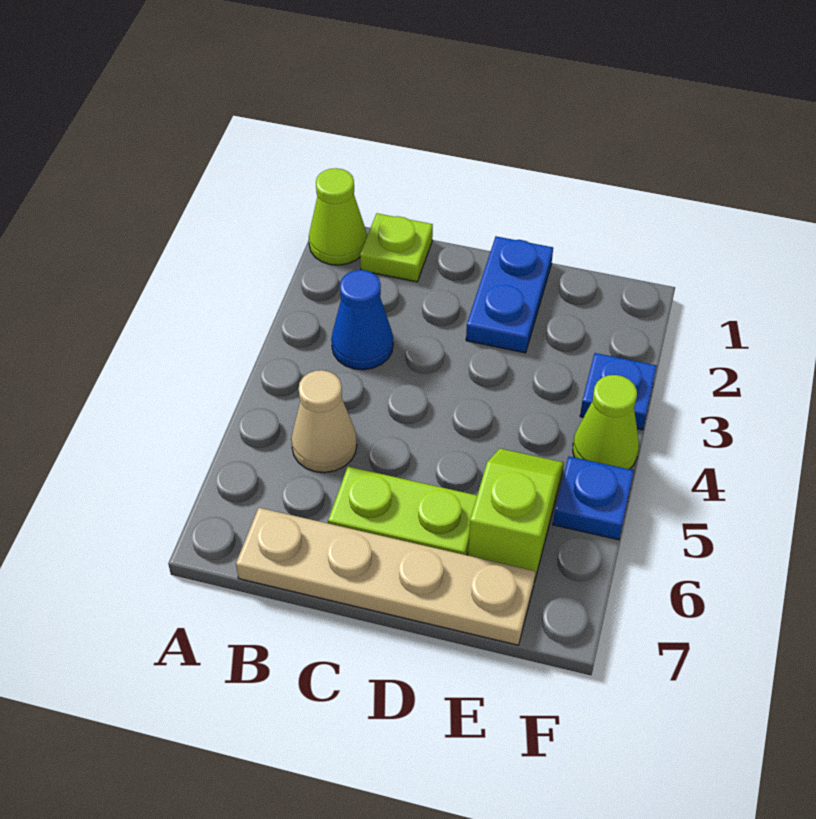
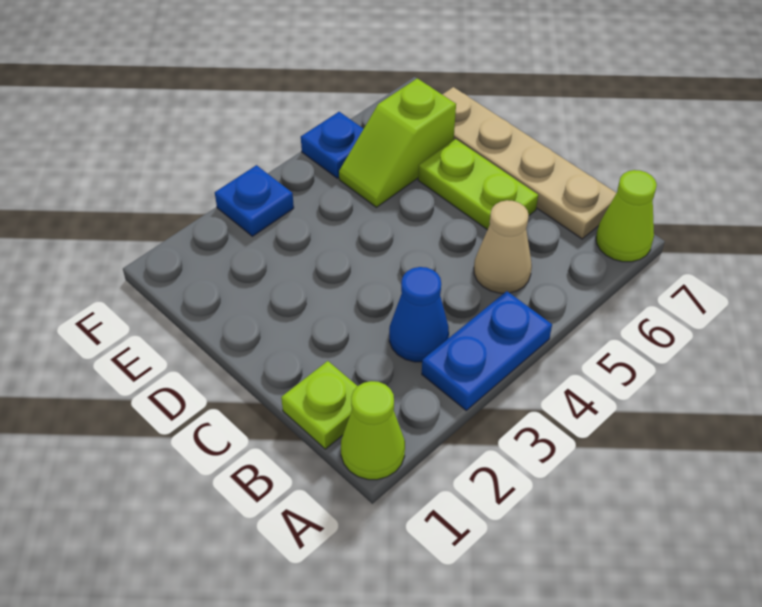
blue plate D1:D2 level 1 -> blue plate A3:A4 level 1
lime cone F4 level 1 -> lime cone A7 level 1

